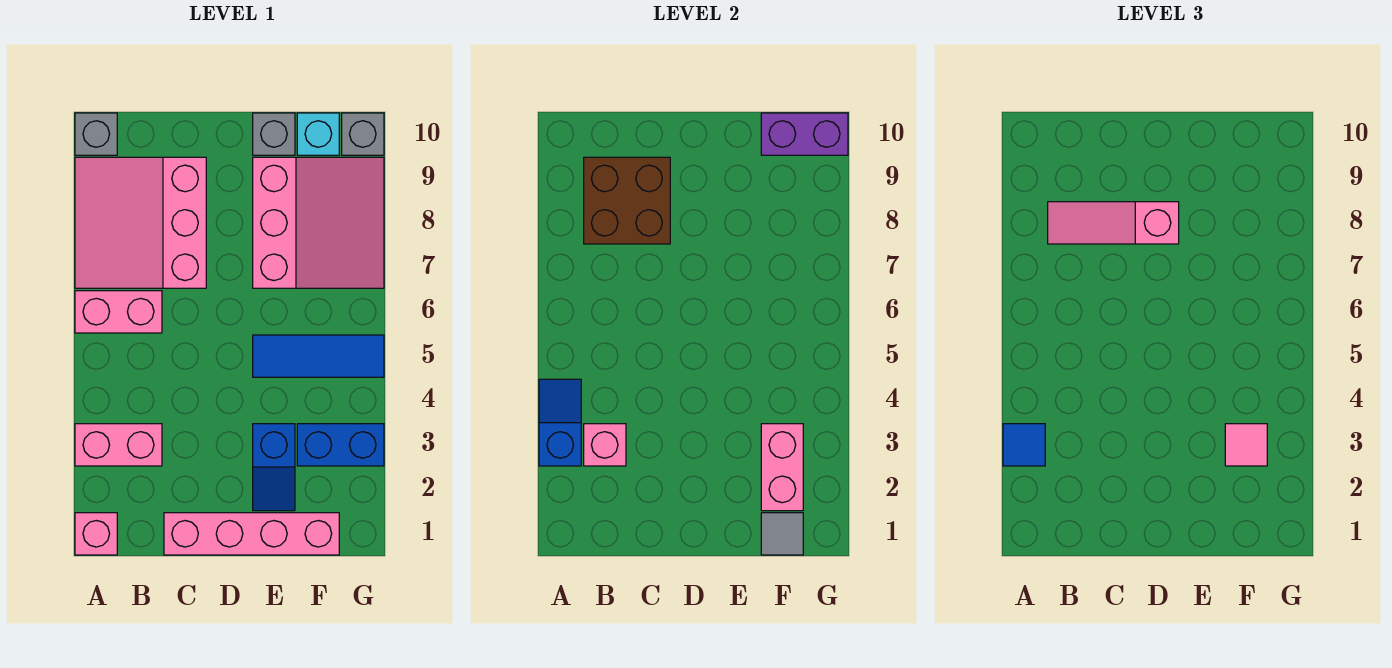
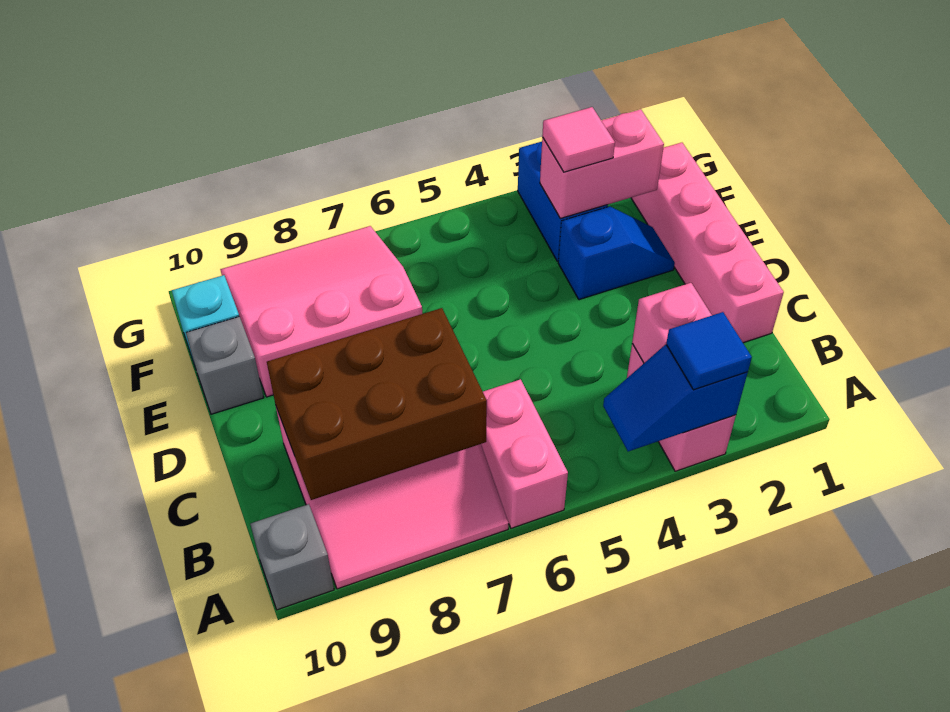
pink brick A1 level 1 -> none
brown brick B8:C9 level 2 -> brown brick B7:C9 level 2
pink slope B8:D8 level 3 top D -> none
blue tile E5:G5 level 1 -> none
grey tile F1 level 2 -> none
purple brick F10:G10 level 2 -> none
grey brick G10 level 1 -> none

